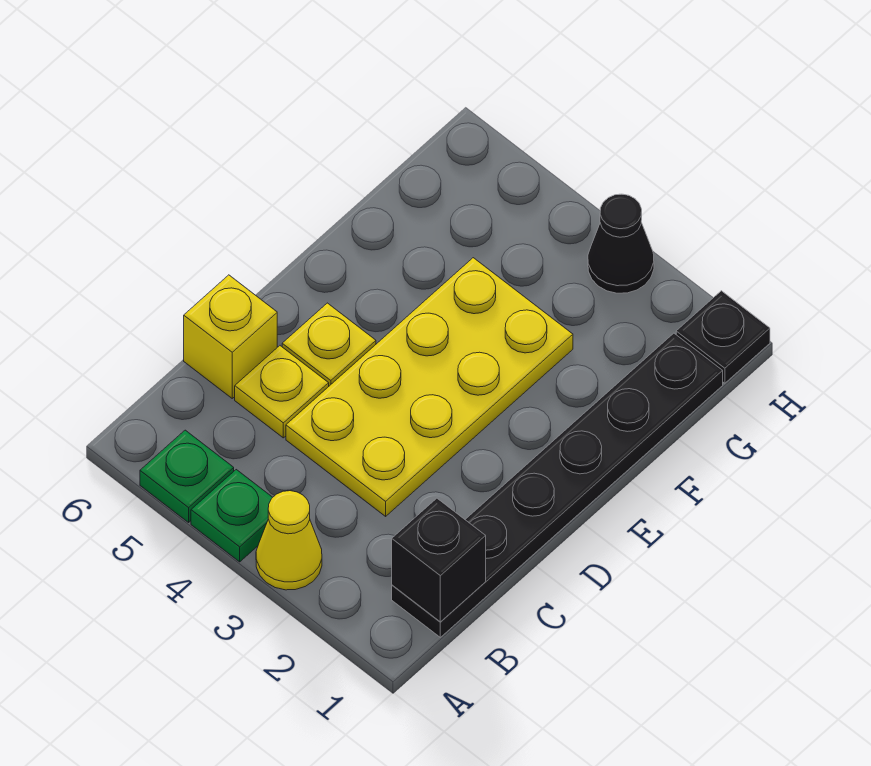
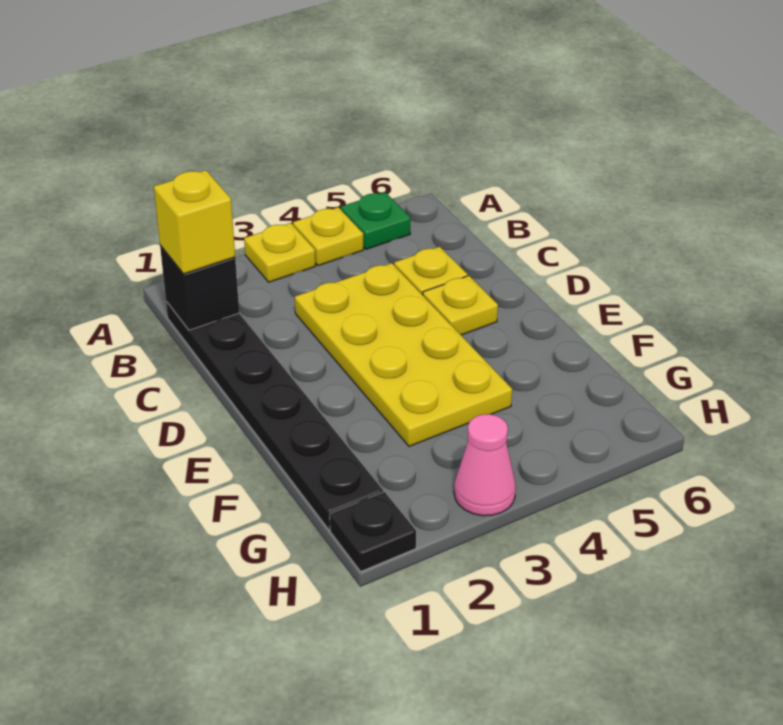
yellow cone A3 level 1 -> yellow plate A3 level 1
green plate A4 level 1 -> yellow plate A4 level 1
yellow brick C6 level 1 -> yellow brick B1 level 3
black cone H3 level 1 -> pink cone H3 level 1

